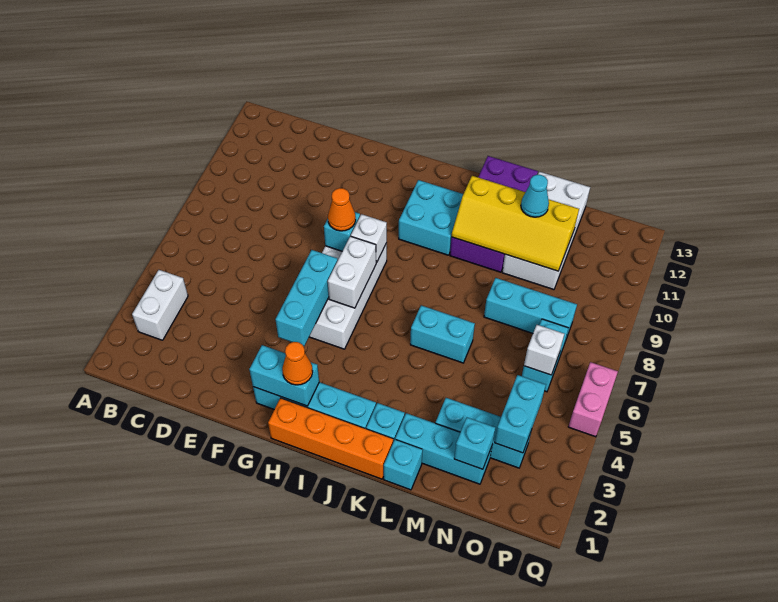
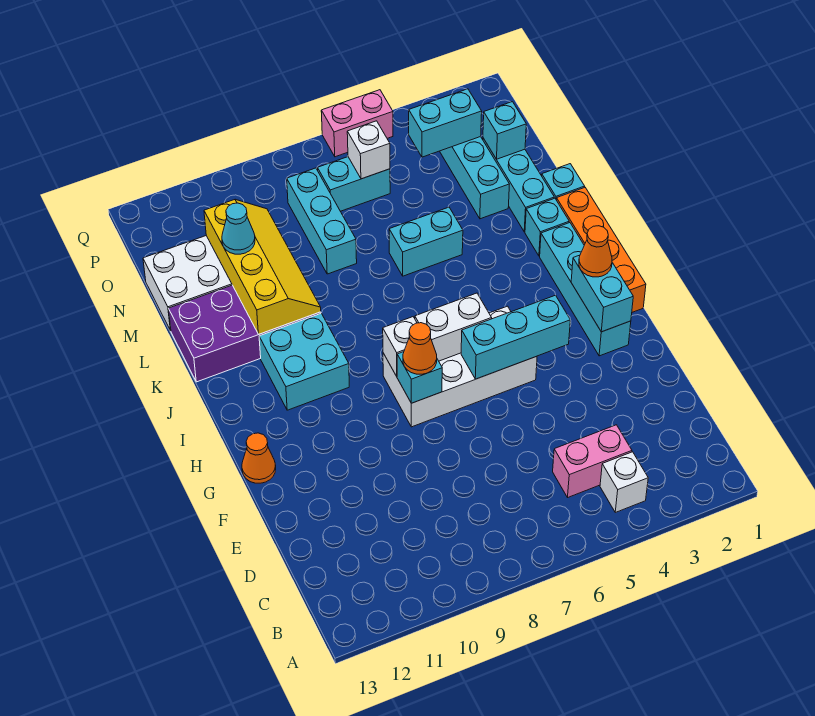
white brick B3:B4 level 1 -> white brick B4 level 1
none -> pink brick C4:C5 level 1
none -> orange cone G13 level 1
cyan brick K6:L6 level 1 -> cyan brick L5:L6 level 1

